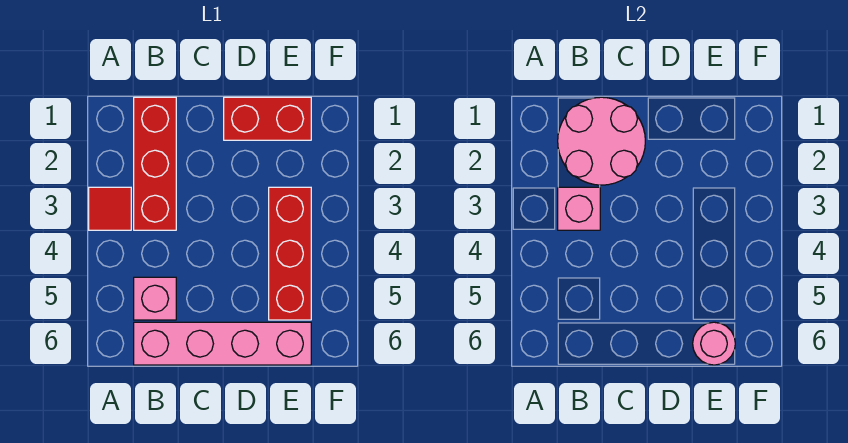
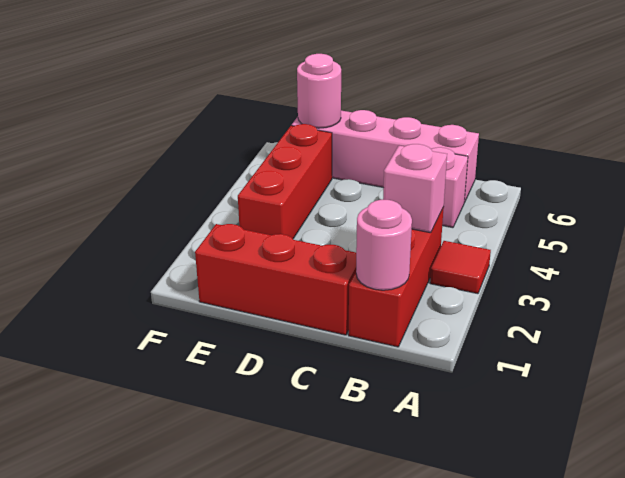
pink round brick B1:C2 level 2 -> pink round brick B1 level 2
red brick D1:E1 level 1 -> red brick C1:E1 level 1

